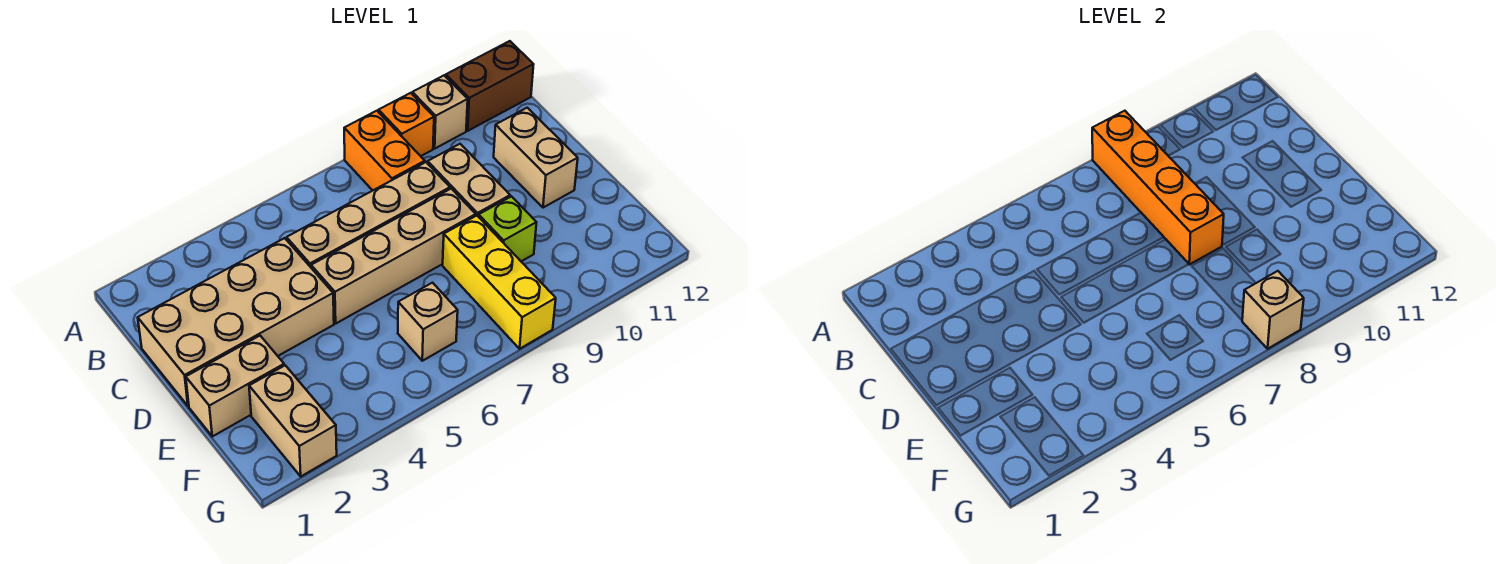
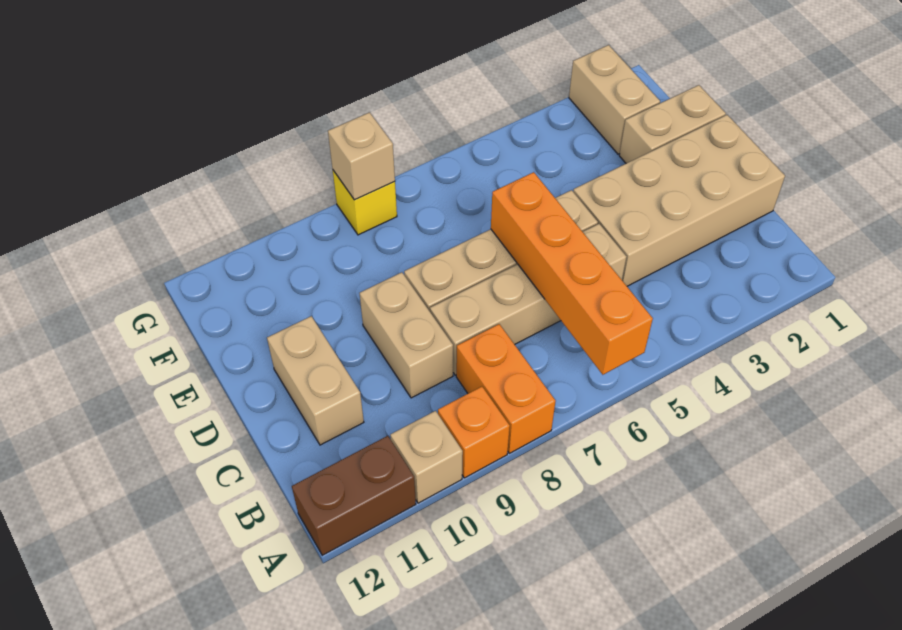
orange brick A8:D8 level 2 -> orange brick A6:D6 level 2
yellow brick E8:G8 level 1 -> yellow brick G8 level 1
lime brick E9 level 1 -> none
tan brick F6 level 1 -> none

